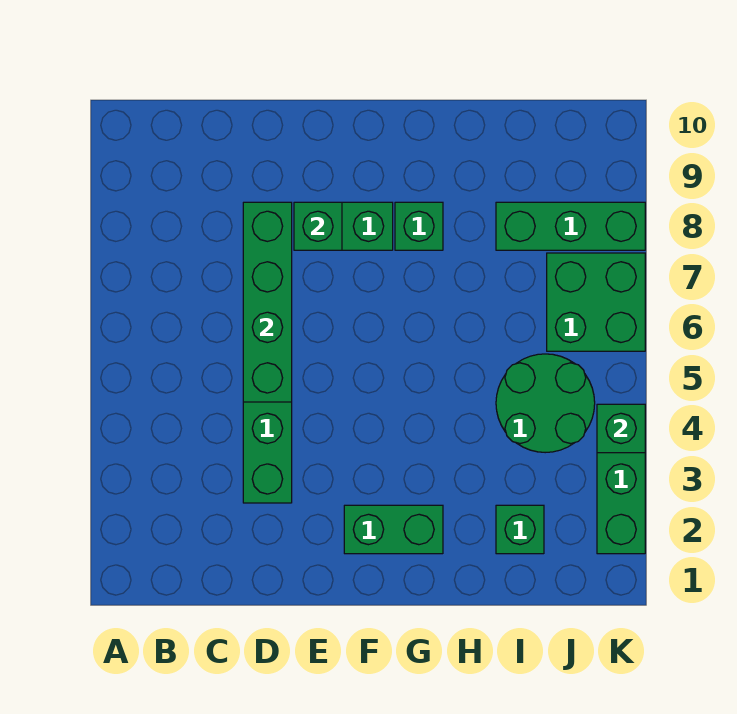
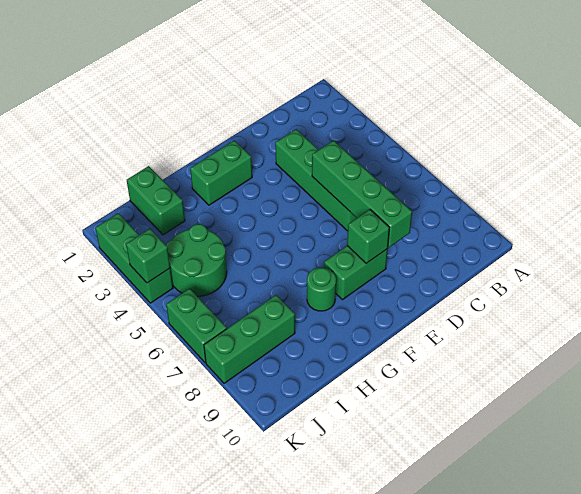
green brick G8 level 1 -> green round brick G8 level 1
green brick I2 level 1 -> green brick I1:I2 level 1
green brick J6:K7 level 1 -> green brick K6:K7 level 1

